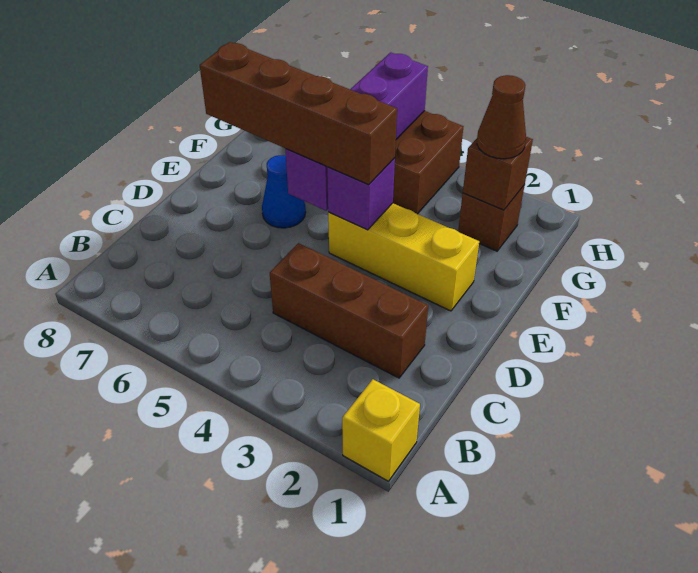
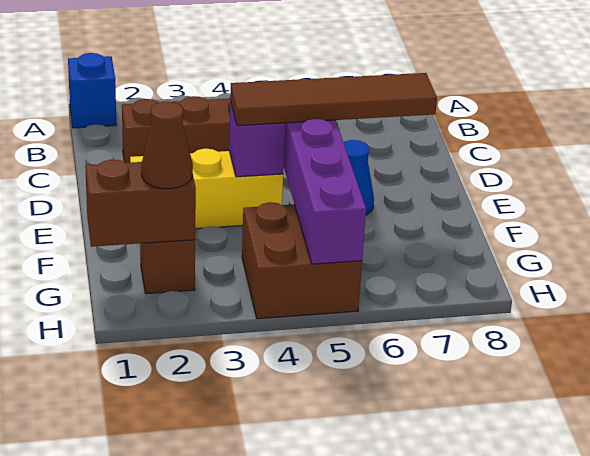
yellow brick A1 level 1 -> blue brick A1 level 1
brown brick E4:E7 level 3 -> brown tile E4:E7 level 3
brown brick G2 level 2 -> brown brick G1:G2 level 2

